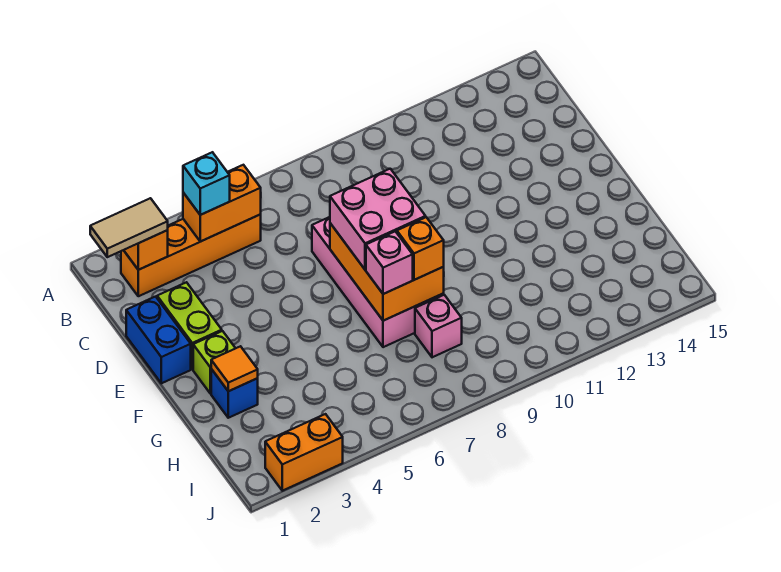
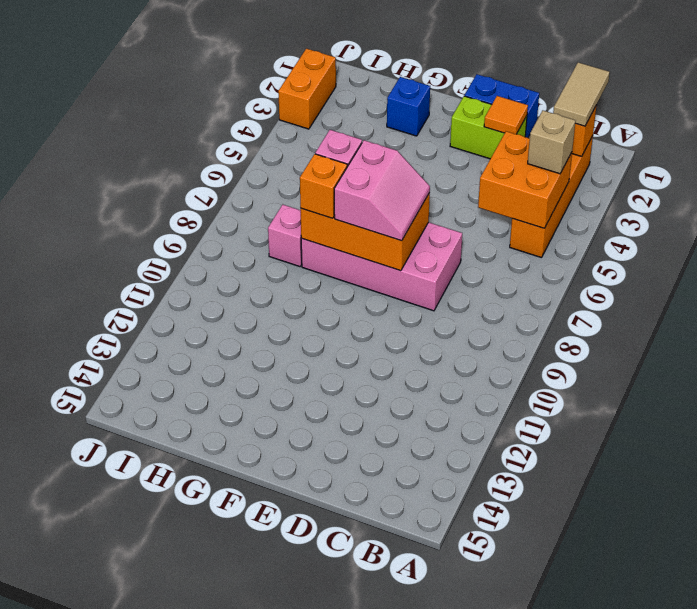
orange brick B4:B5 level 2 -> orange brick B4:C5 level 2
cyan brick B4 level 3 -> tan brick B4 level 3
pink brick E7:F8 level 3 -> pink slope E7:F8 level 3 top F
lime brick F2 level 1 -> none
orange tile G2 level 2 -> orange tile D2 level 2

